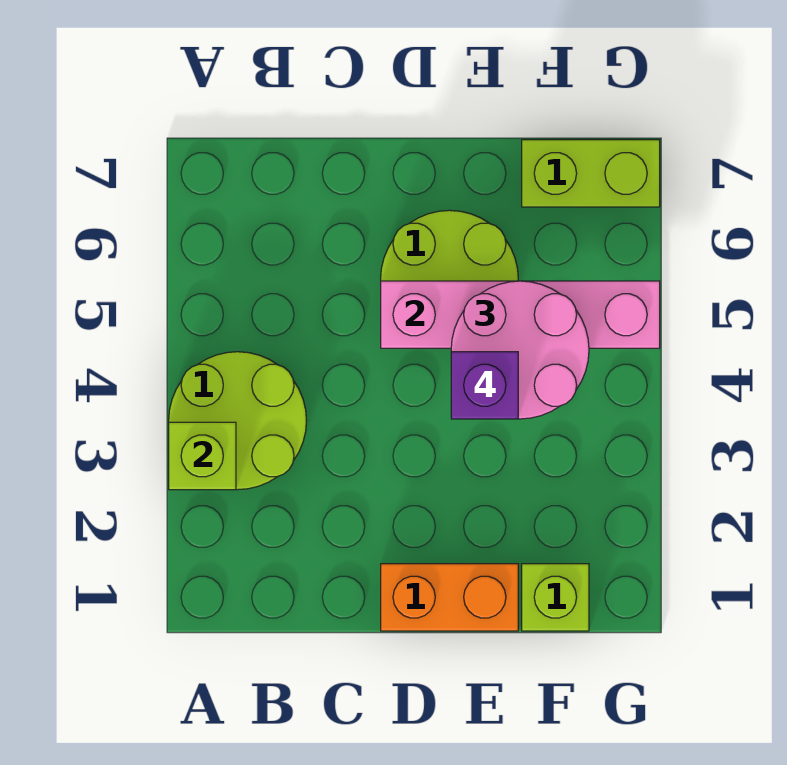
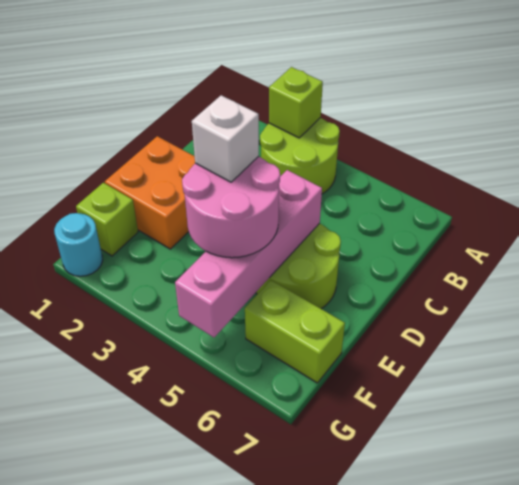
orange brick D1:E1 level 1 -> orange brick D1:E2 level 1
purple brick E4 level 4 -> white brick E4 level 4
lime brick F7:G7 level 1 -> lime brick F6:F7 level 1
none -> cyan round brick G1 level 1

